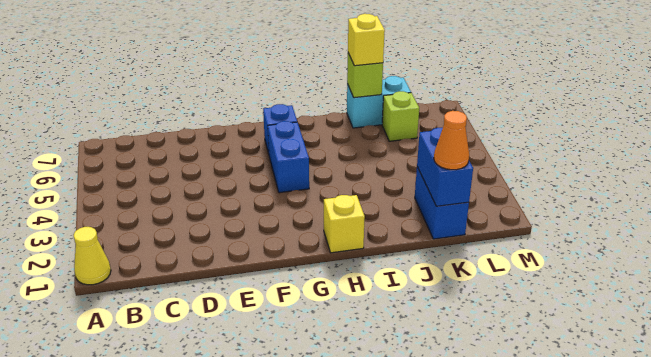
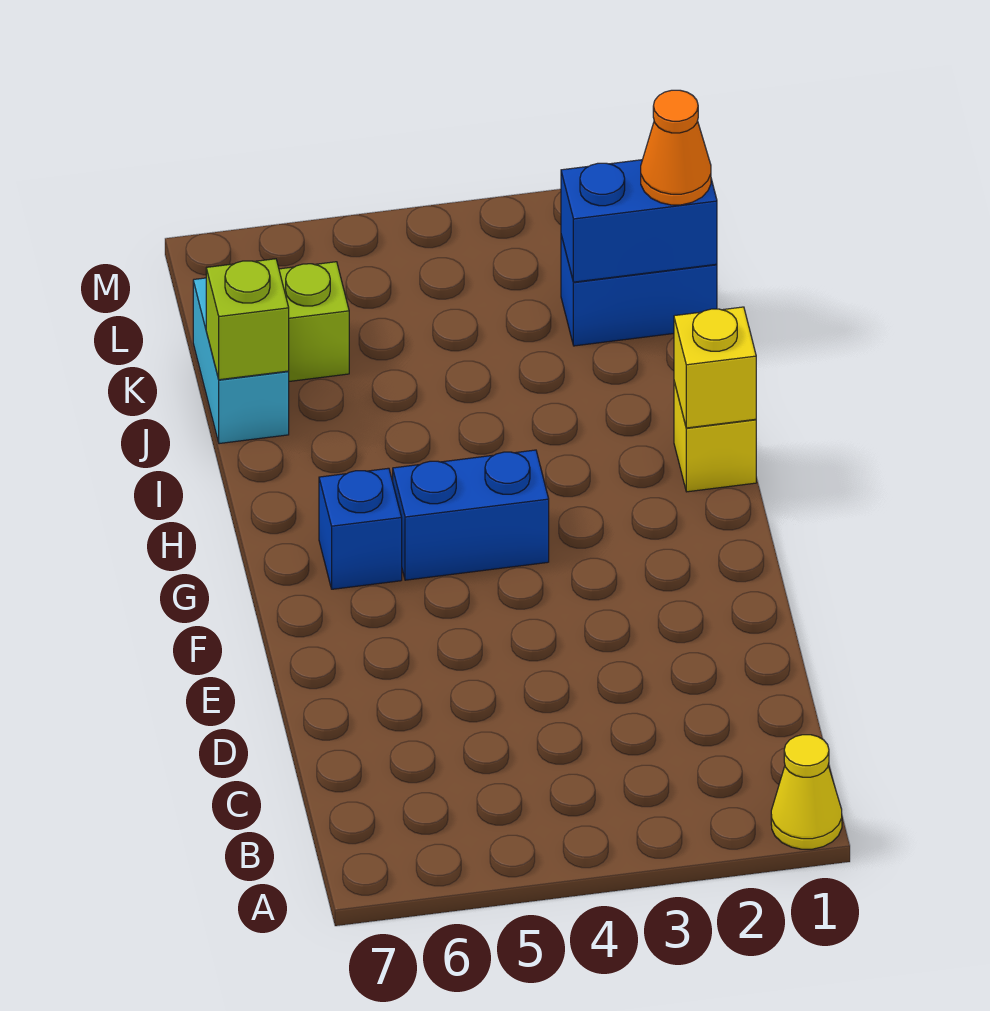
yellow brick J7 level 3 -> yellow brick H1 level 2

